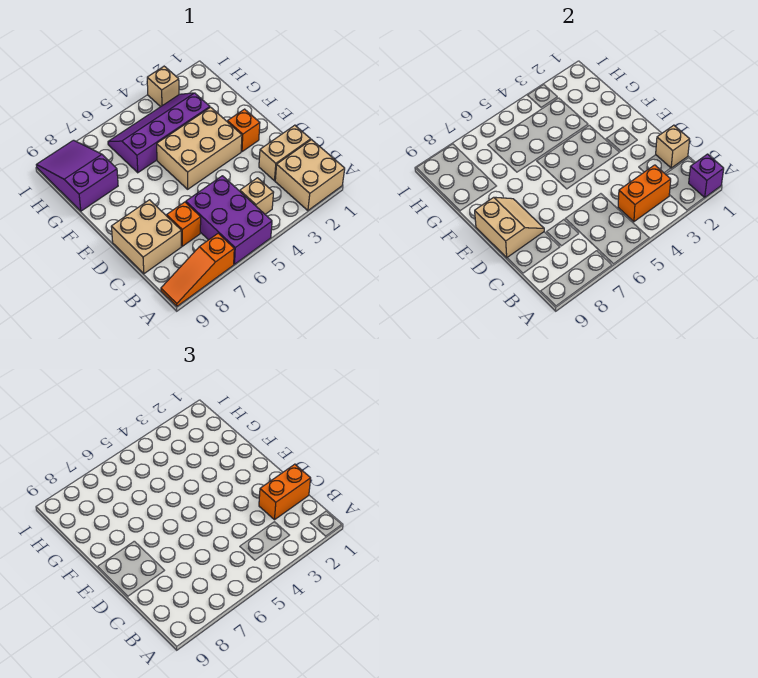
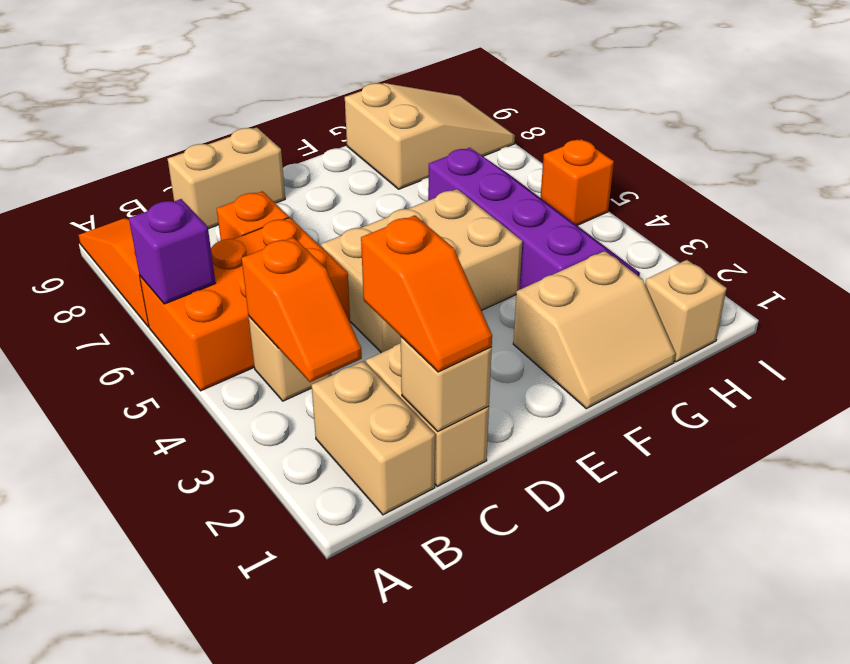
tan brick A1:B2 level 1 -> tan brick B1:B2 level 1
purple brick A1 level 2 -> purple brick A6 level 2
purple brick A5:C6 level 1 -> orange brick A5:C6 level 1
orange brick B3:B4 level 2 -> orange slope B3:B4 level 2 top 4
orange brick C1:C2 level 3 -> orange slope C1:C2 level 3 top 2
tan brick C8:D9 level 1 -> tan brick C9:D9 level 1
tan slope D8:E9 level 2 top 9 -> tan slope F1:G2 level 1 top 2
orange brick E2 level 1 -> orange brick I5 level 1
tan brick E3:F5 level 1 -> tan brick D4:F5 level 1
purple slope G8:I9 level 1 top G -> tan slope G8:I9 level 1 top G
tan brick I3 level 1 -> tan brick H1 level 1

